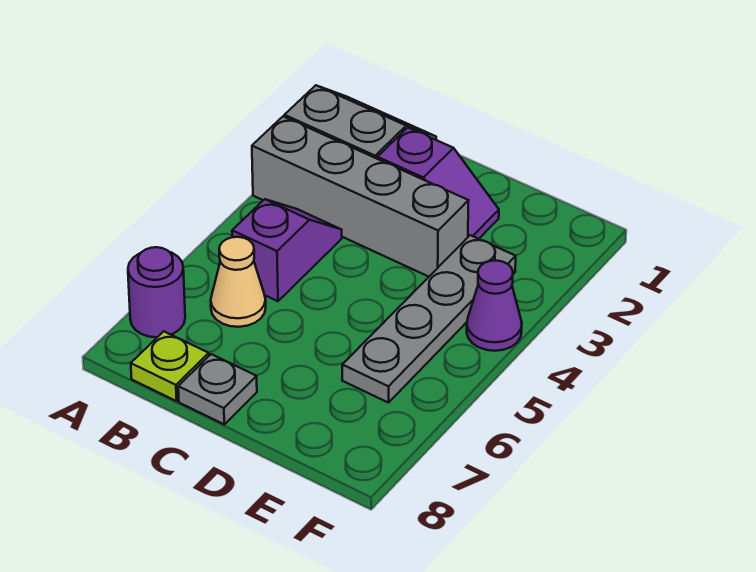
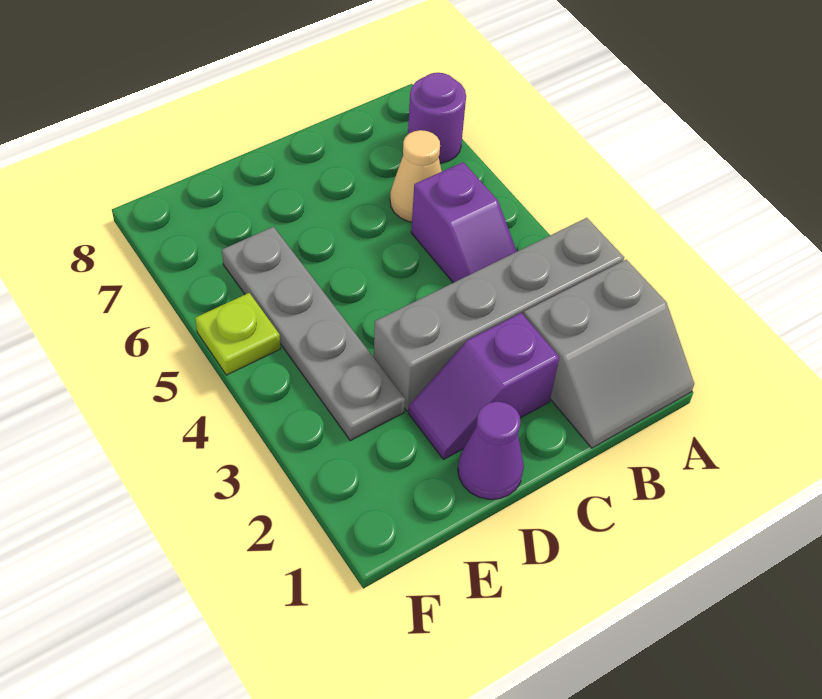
lime plate B8 level 1 -> lime plate F5 level 1
grey plate C8 level 1 -> none
purple cone F4 level 1 -> purple cone D1 level 1

